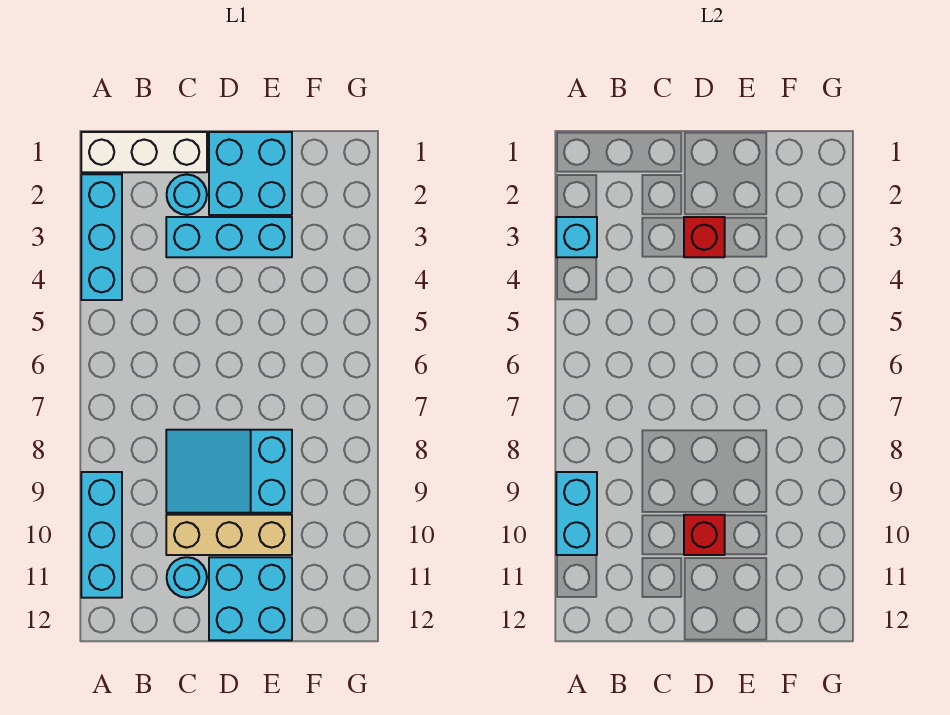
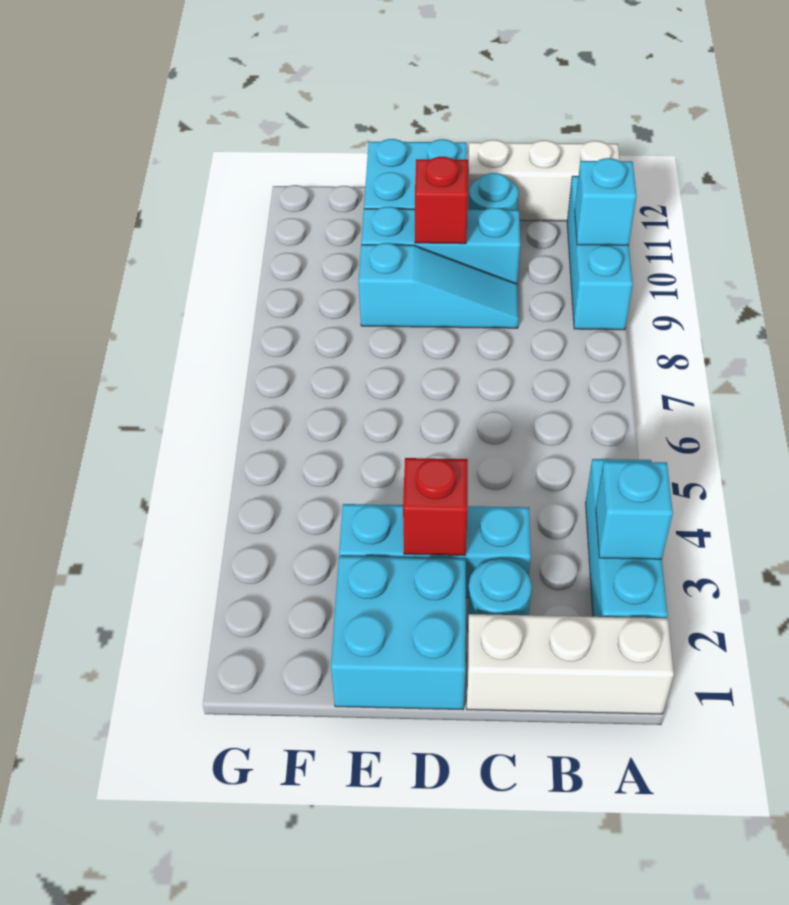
cyan brick A9:A10 level 2 -> cyan brick A10 level 2
none -> white brick A12:C12 level 1
cyan slope C8:E9 level 1 top E -> cyan slope C9:E9 level 1 top E
tan brick C10:E10 level 1 -> cyan brick C10:E10 level 1

